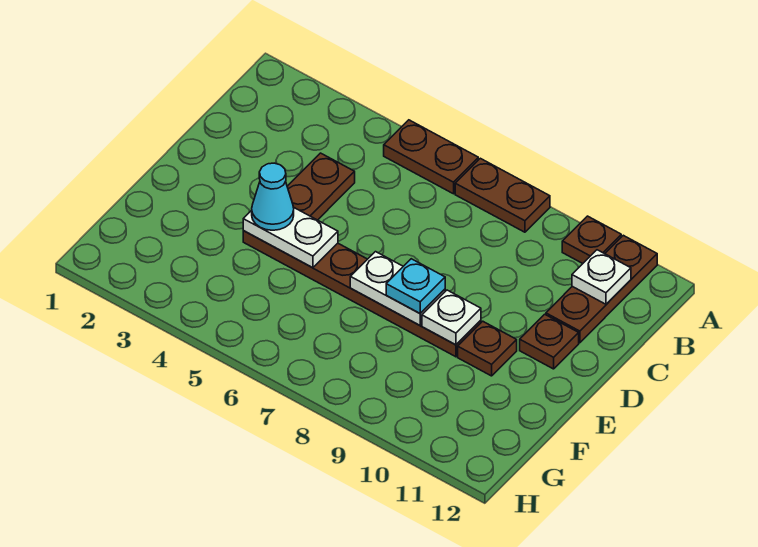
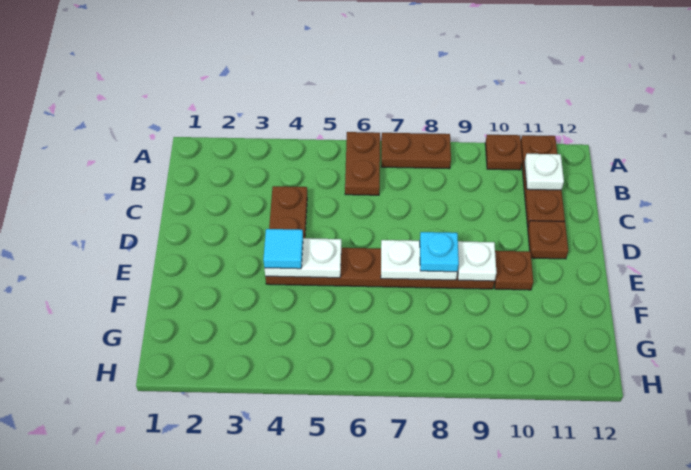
brown plate A5:A6 level 1 -> brown plate A6:B6 level 1
cyan cone E4 level 3 -> cyan tile E4 level 3

